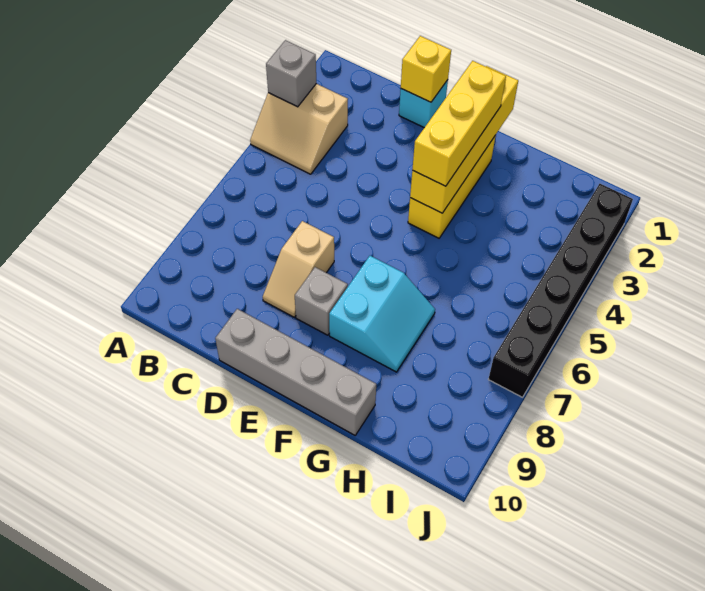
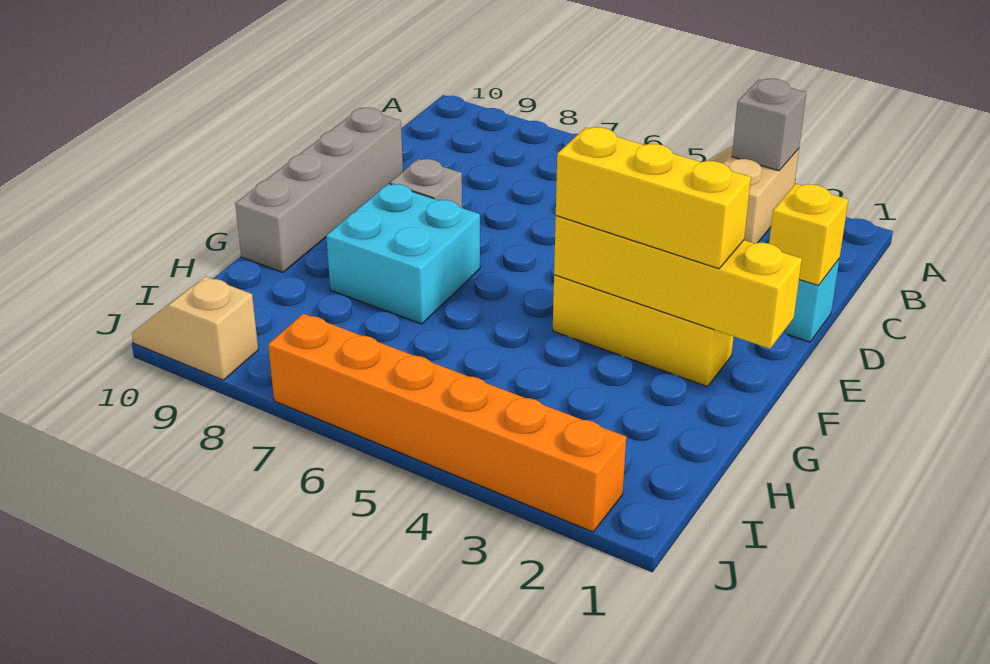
tan slope D7:D8 level 1 top 7 -> tan slope J9:J10 level 1 top 9
cyan slope F7:G8 level 1 top F -> cyan brick F7:G8 level 1
black brick J2:J7 level 1 -> orange brick J2:J7 level 1

